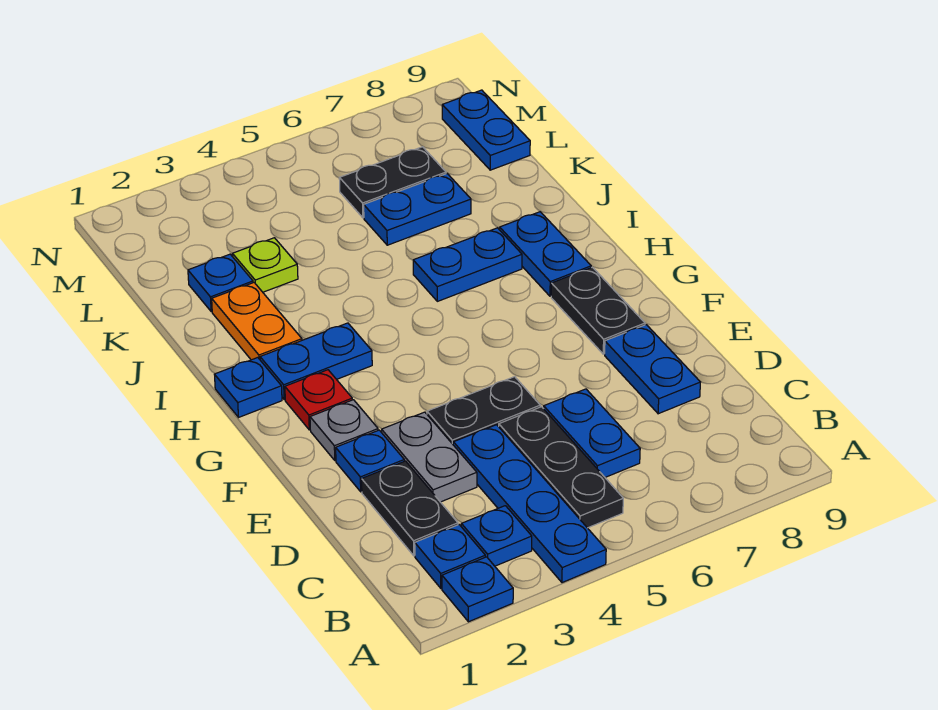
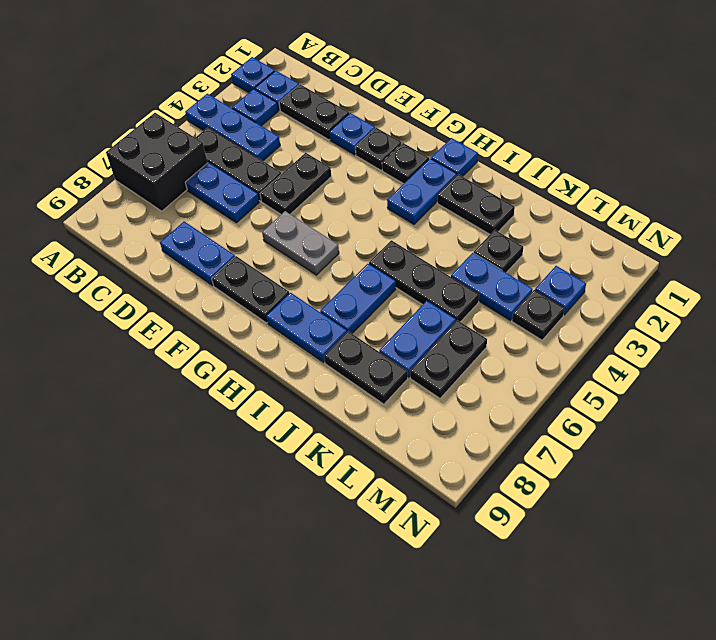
blue plate A4:D4 level 1 -> blue plate A4:C4 level 1
none -> black brick A6:B7 level 1
grey plate D3:E3 level 1 -> grey plate F6:G6 level 1
grey plate F2 level 1 -> black plate F2 level 1
red plate G2 level 1 -> black plate G2 level 1
orange plate I2:J2 level 1 -> black plate I2:J2 level 1
none -> black plate I5:K5 level 1
none -> black plate J8:K8 level 1
blue plate K2 level 1 -> blue plate M3 level 1
lime plate K3 level 1 -> black plate K3 level 1
blue plate L9:M9 level 1 -> blue plate K4:L4 level 1
none -> black plate M4 level 1

